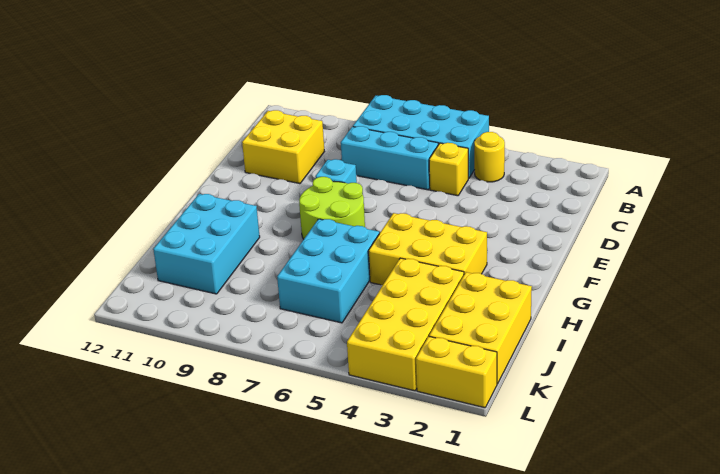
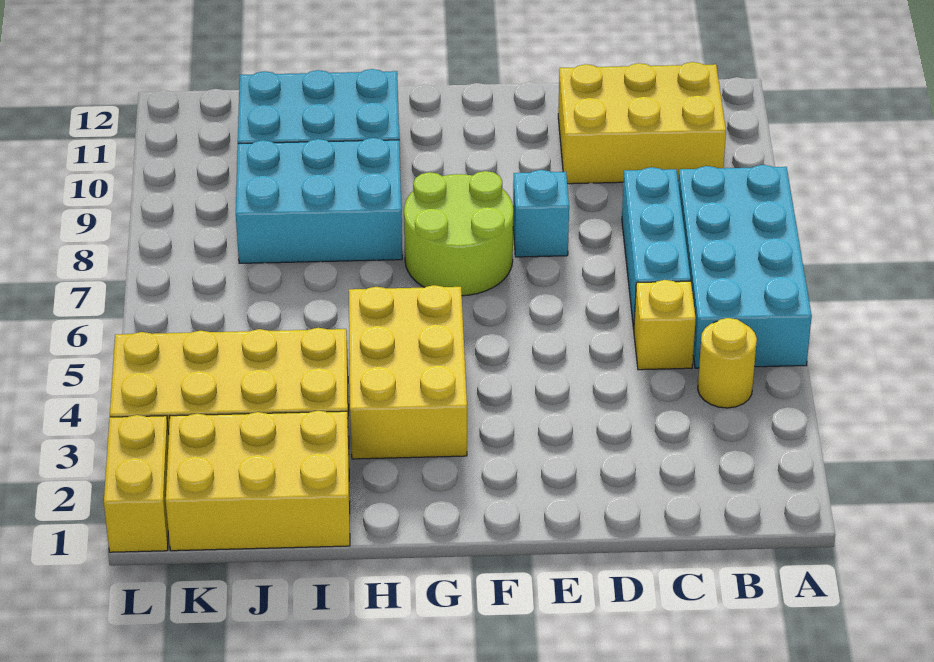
yellow brick C10:D11 level 1 -> yellow brick B10:D11 level 1
cyan brick H6:J7 level 1 -> cyan brick H8:J9 level 1

